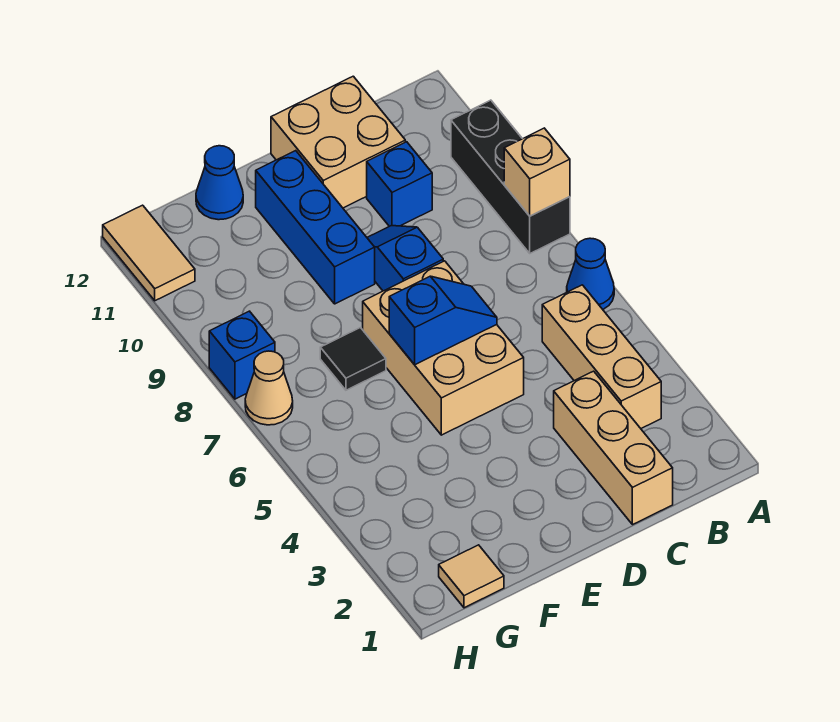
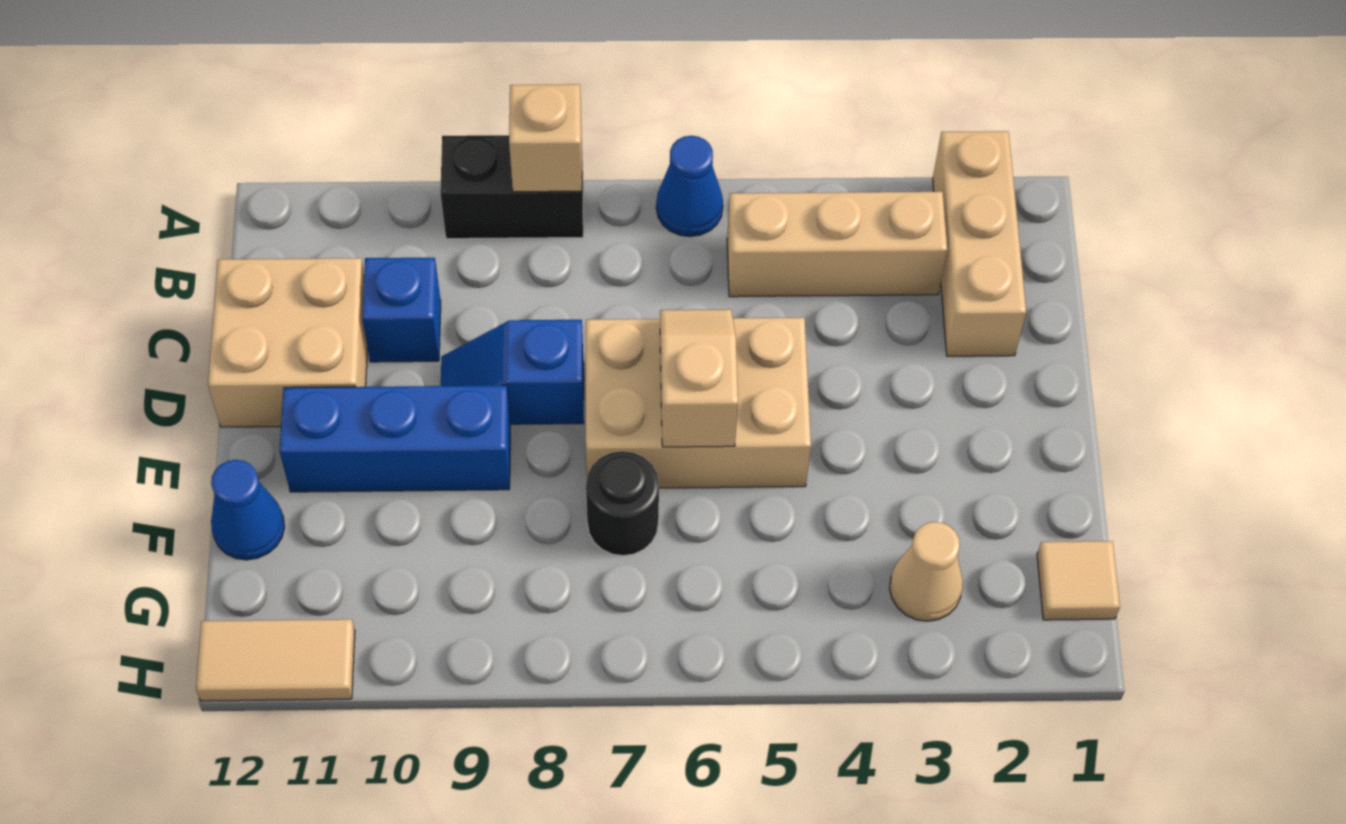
black brick A8:A10 level 1 -> black brick A8:A9 level 1
tan brick C1:C3 level 1 -> tan brick A2:C2 level 1
blue slope D6:E6 level 2 top E -> tan slope D6:E6 level 2 top E
black tile F7 level 1 -> black round brick F7 level 1
tan cone H7 level 1 -> tan cone G3 level 1
blue brick H8 level 1 -> none

